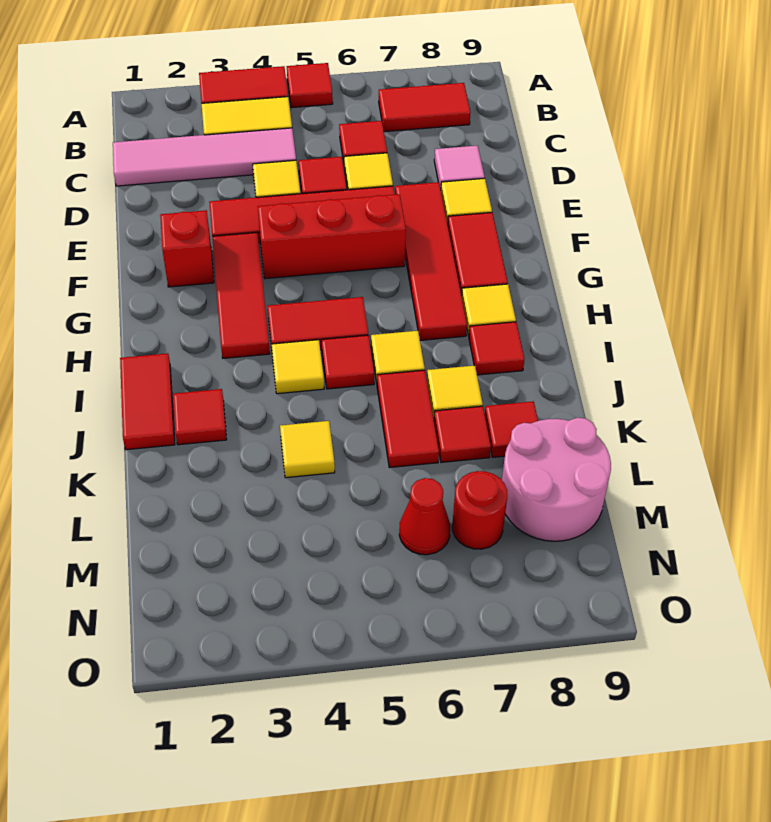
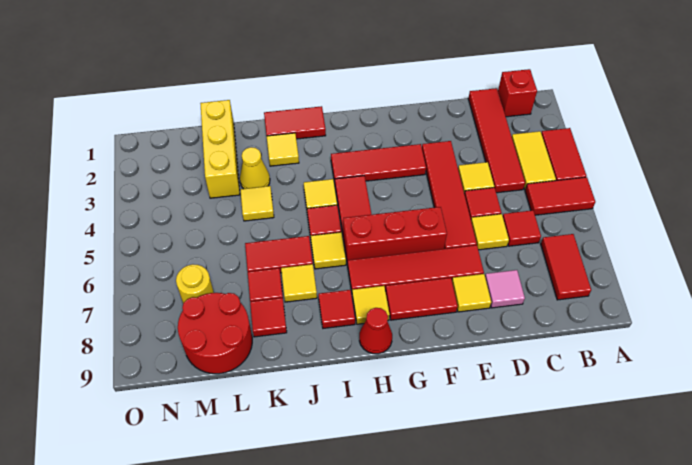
red tile A5 level 1 -> red tile A5:B5 level 1
pink tile C1:C4 level 1 -> red tile C1:C4 level 1
red brick F2 level 1 -> red brick B1 level 1
red brick F4:F6 level 1 -> red brick F6:H6 level 1
red tile J2 level 1 -> yellow tile J2 level 1
none -> yellow cone K3 level 1
none -> yellow brick L1:L3 level 1
pink round brick L8:M9 level 1 -> red round brick L8:M9 level 1
red cone M6 level 1 -> red cone H9 level 1
red round brick M7 level 1 -> yellow round brick M7 level 1

